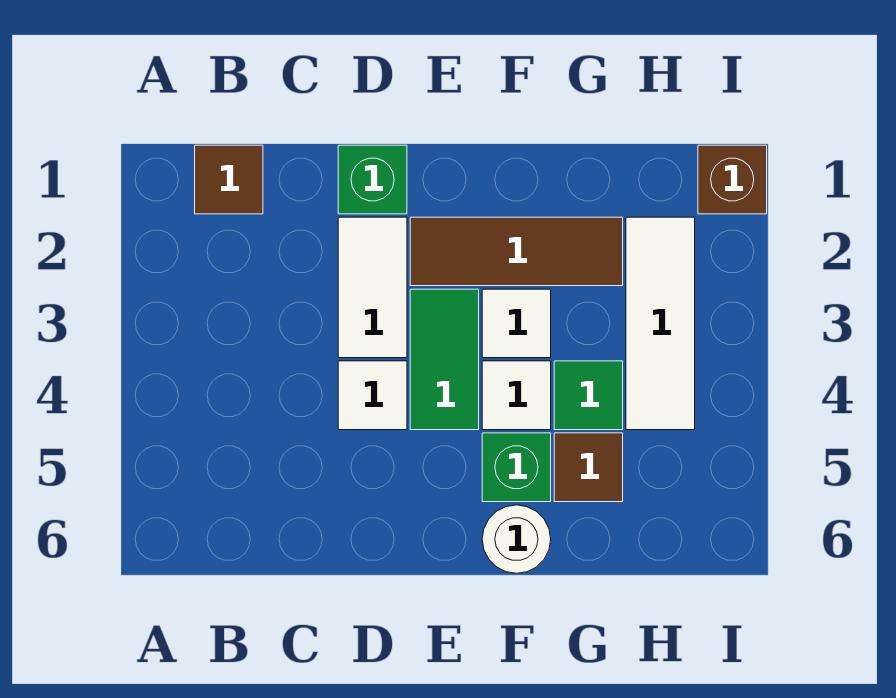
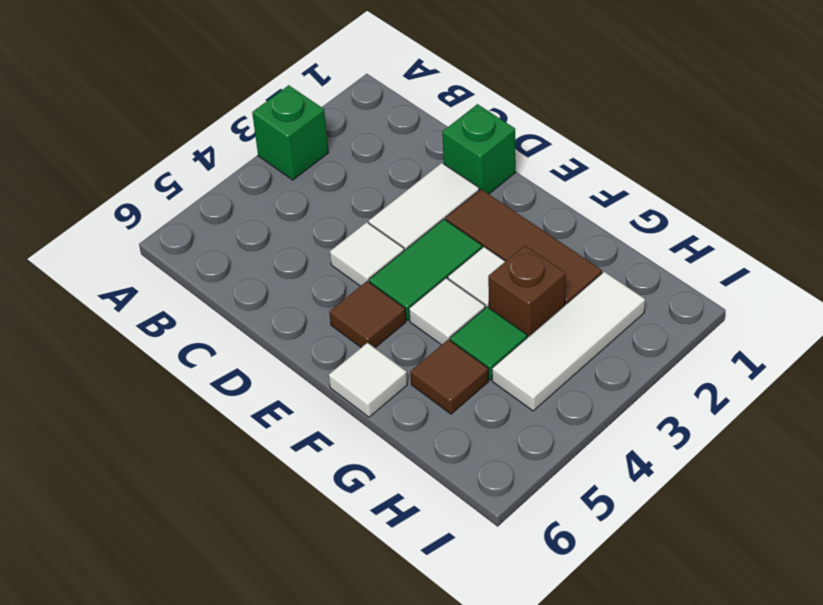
brown tile B1 level 1 -> brown tile E5 level 1
green brick F5 level 1 -> green brick A3 level 1
white round brick F6 level 1 -> white tile F6 level 1
brown brick I1 level 1 -> brown brick G3 level 1

